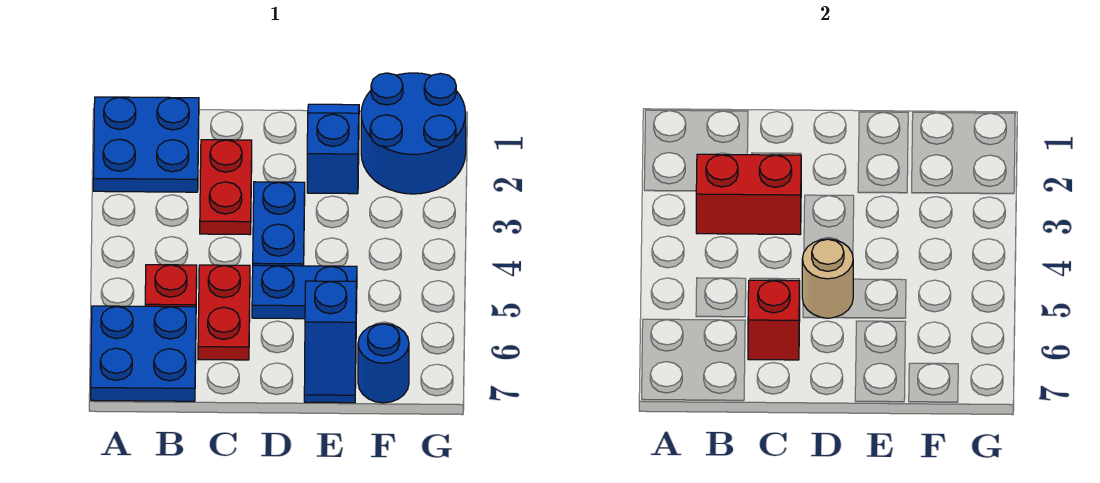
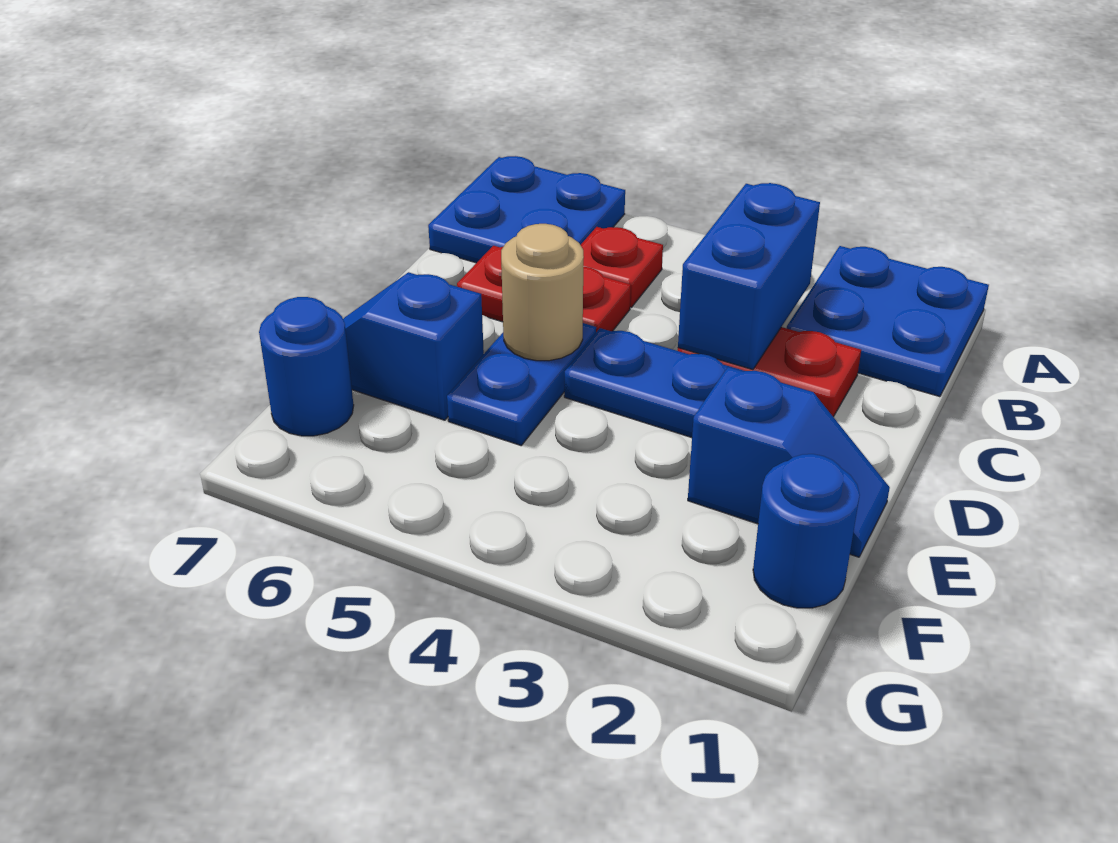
red brick B3:C3 level 2 -> blue brick B3:C3 level 2
red brick C6 level 2 -> none
blue round brick F1:G2 level 1 -> blue round brick F1 level 1

